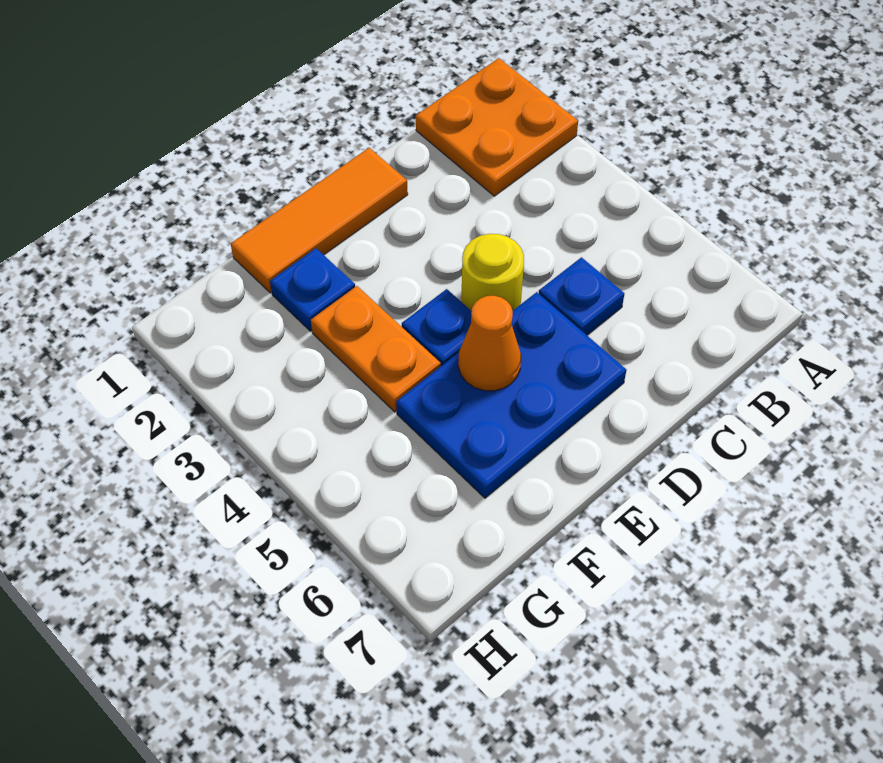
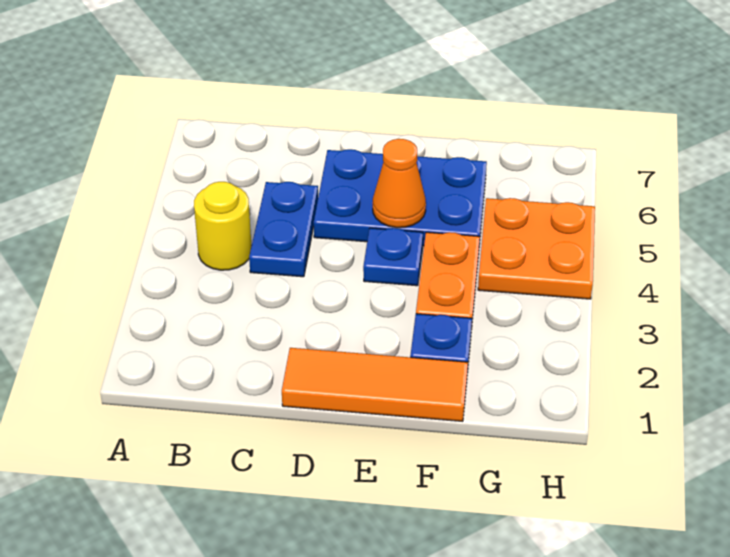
orange plate A1:B2 level 1 -> orange plate G4:H5 level 1
blue plate C5 level 1 -> blue plate C4:C5 level 1
yellow round brick D4 level 1 -> yellow round brick B4 level 1

